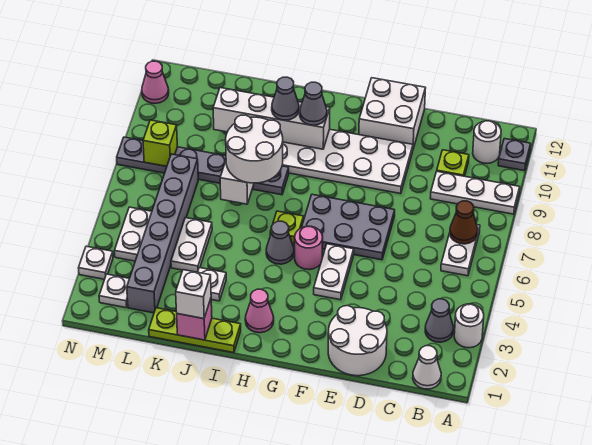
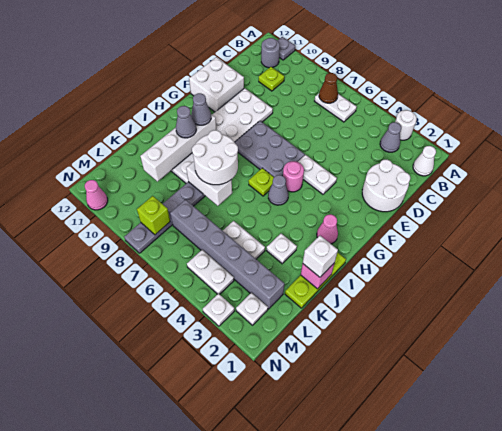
white plate A9:C9 level 1 -> none
white round brick B11 level 1 -> grey round brick B11 level 1
grey plate E6:G7 level 1 -> grey plate F6:G8 level 1

